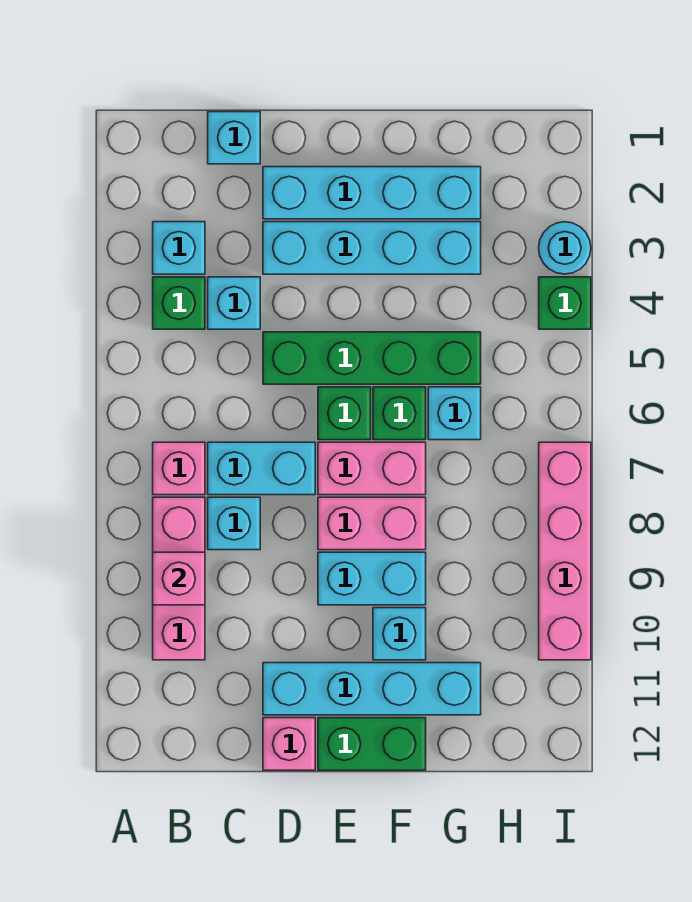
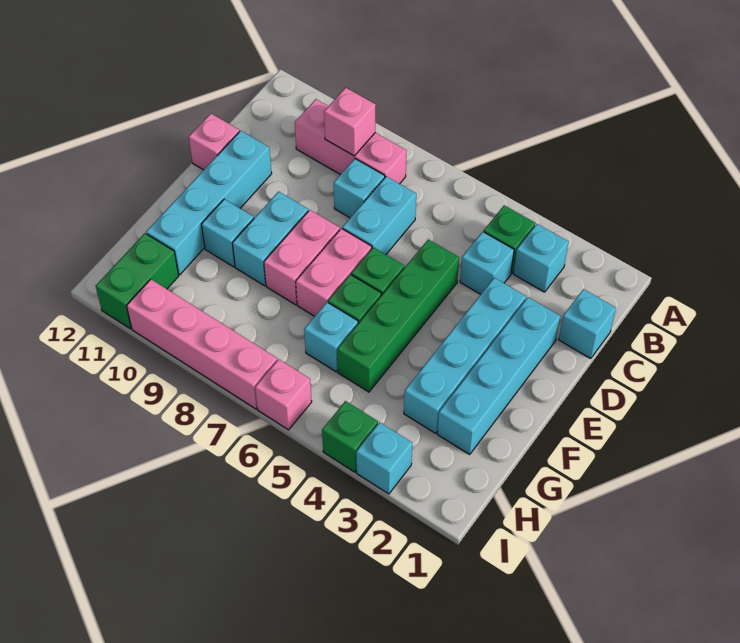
pink brick B7 level 1 -> pink brick I6 level 1
green brick E12:F12 level 1 -> green brick H11:I11 level 1
cyan round brick I3 level 1 -> cyan brick I3 level 1

